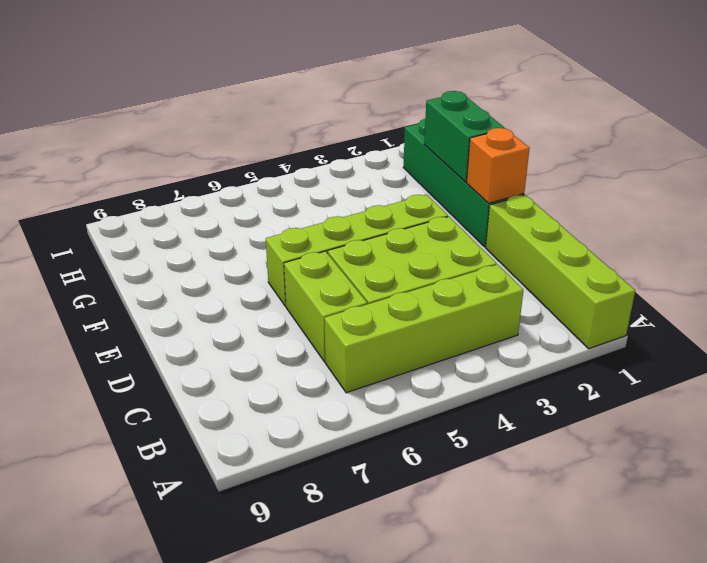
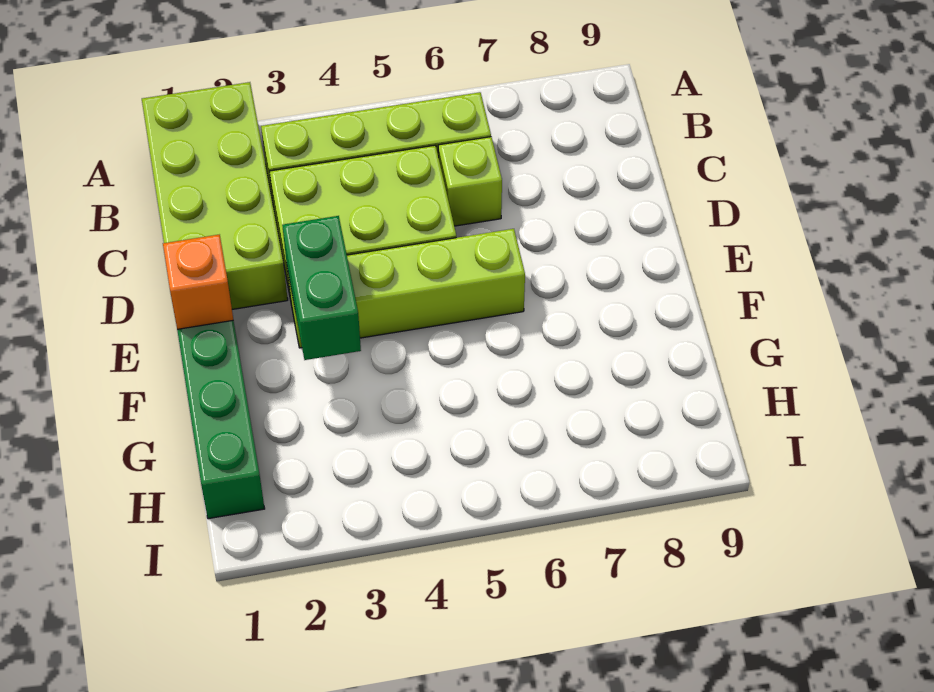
lime brick A1:D1 level 1 -> lime brick A1:D2 level 1
lime brick C6:D6 level 1 -> lime brick C6 level 1
green brick F1:G1 level 2 -> green brick E3:F3 level 2

